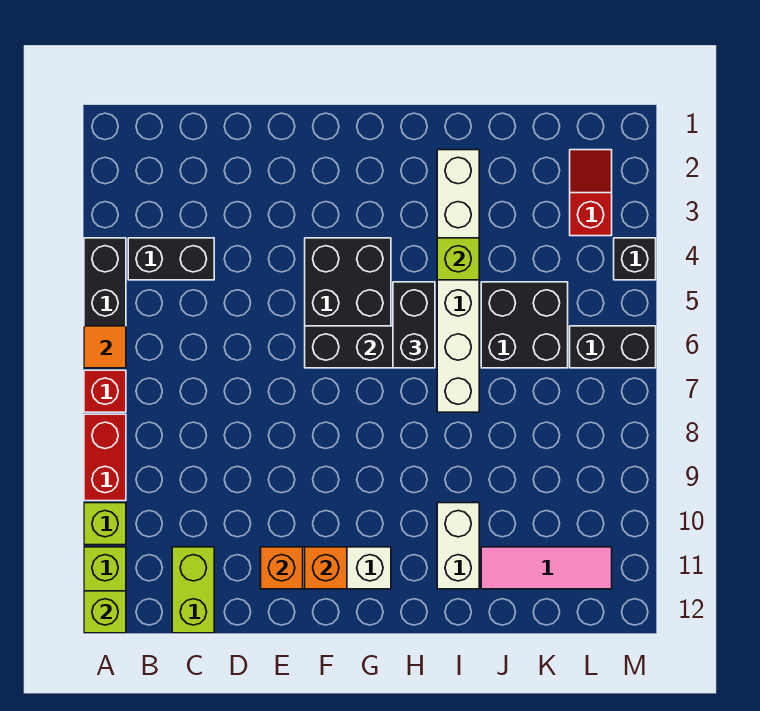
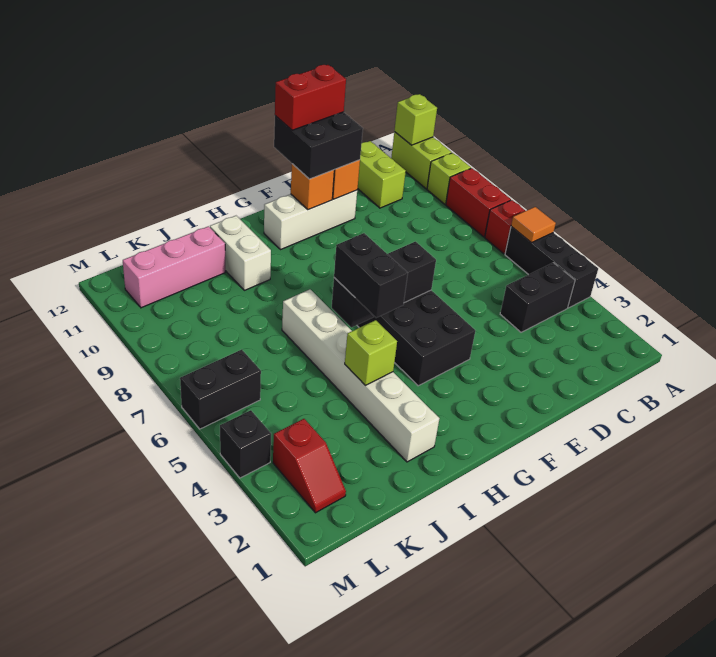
none -> red brick E12:F12 level 4
black brick J5:K6 level 1 -> black brick E11:F12 level 3
pink tile J11:L11 level 1 -> pink brick J11:L11 level 1

